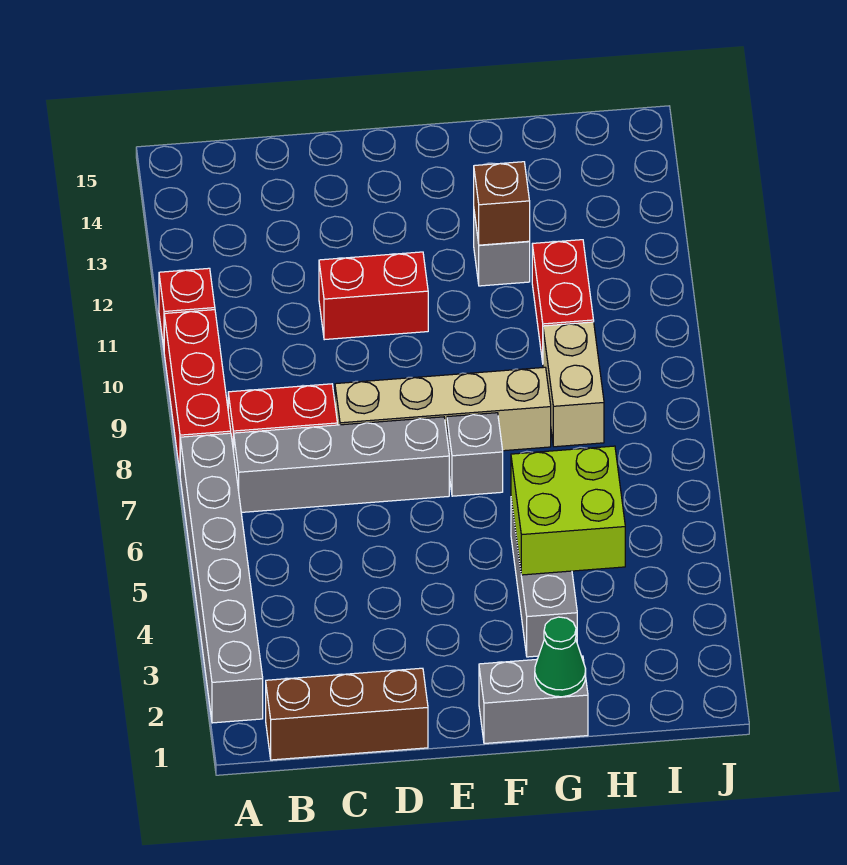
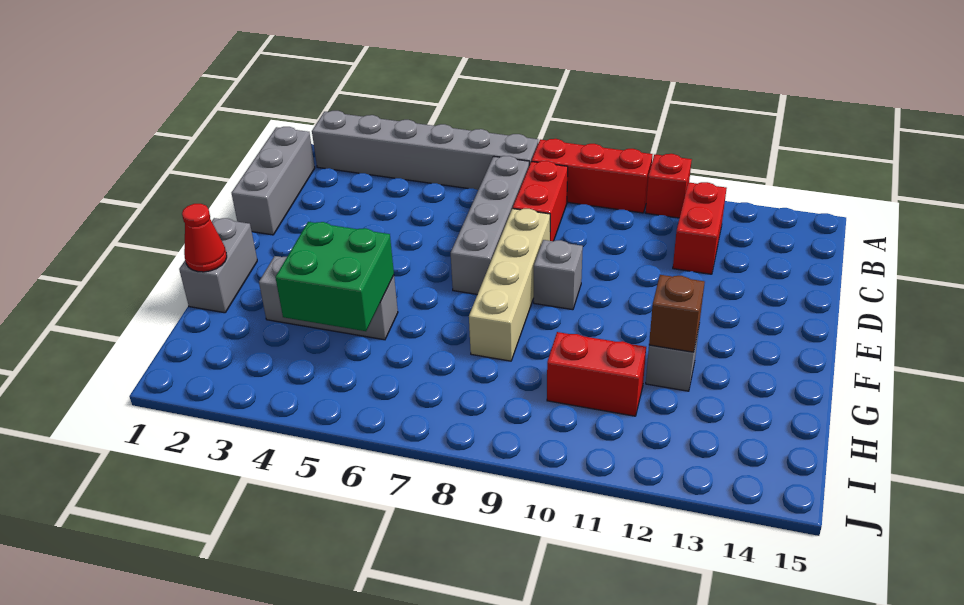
brown brick B1:D1 level 1 -> grey brick B1:D1 level 1
red brick D11:E11 level 1 -> red brick B12:C12 level 1
grey brick F7 level 1 -> grey brick E9 level 1
green cone G1 level 2 -> red cone G1 level 2
lime brick G4:H5 level 2 -> green brick G4:H5 level 2
tan brick H8:H9 level 1 -> none

